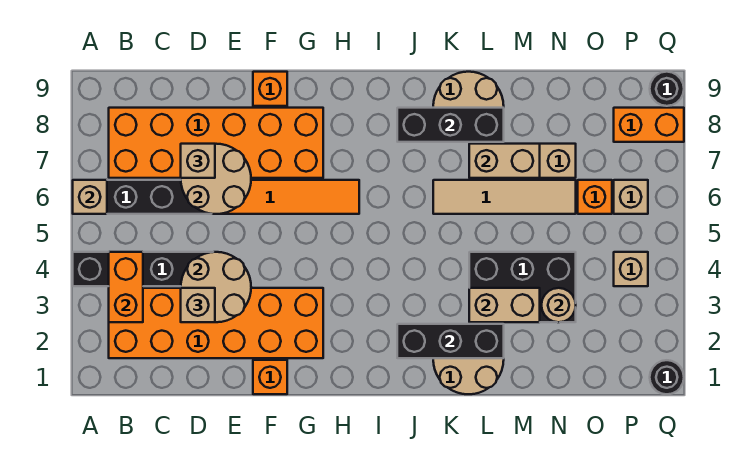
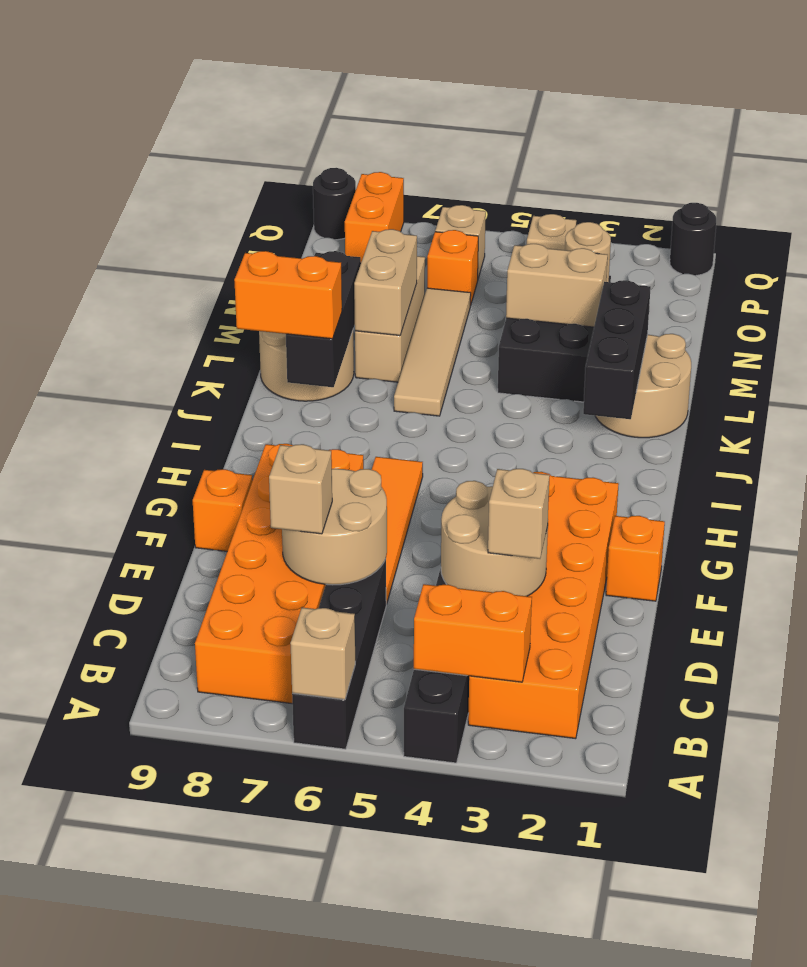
none -> orange brick J8:J9 level 3
tan brick L3:M3 level 2 -> tan brick M3:M4 level 2

